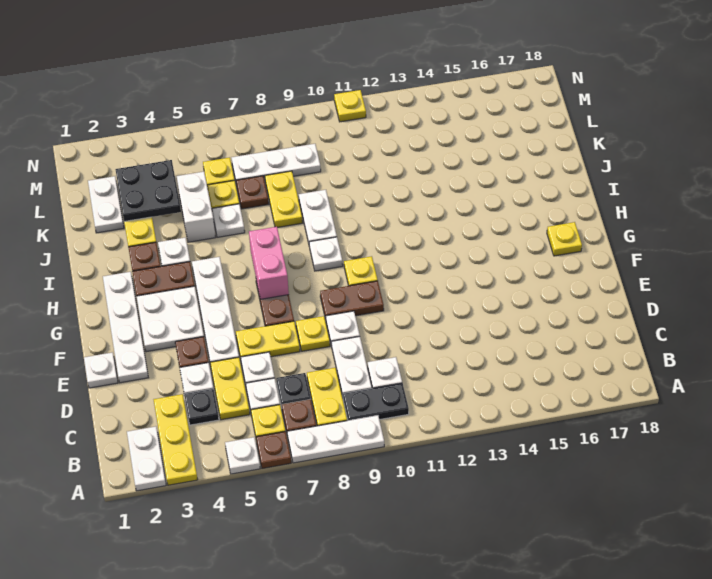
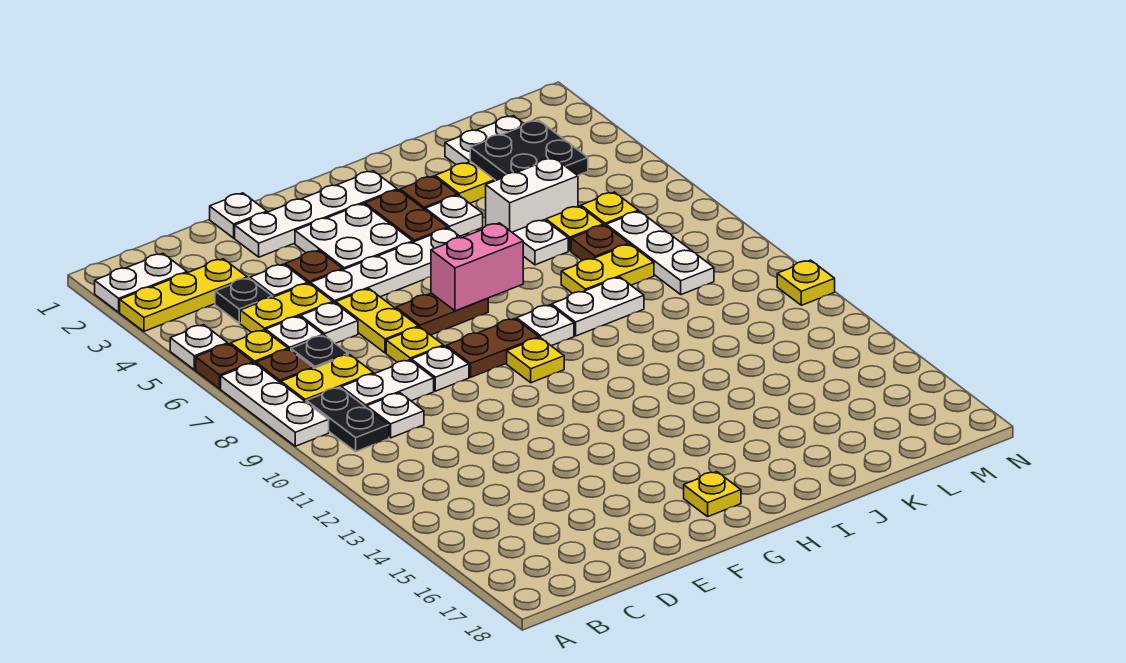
brown plate F9:F10 level 1 -> brown plate F9:G9 level 1

